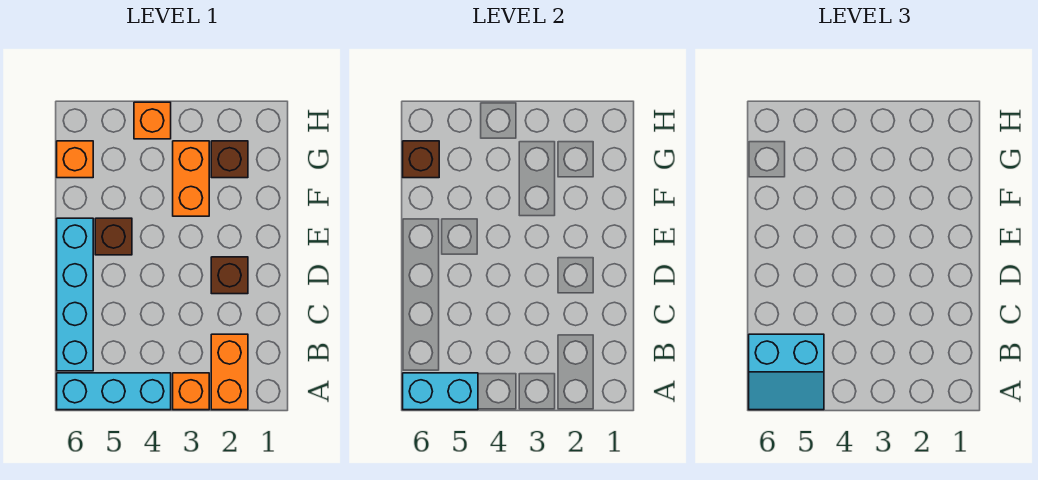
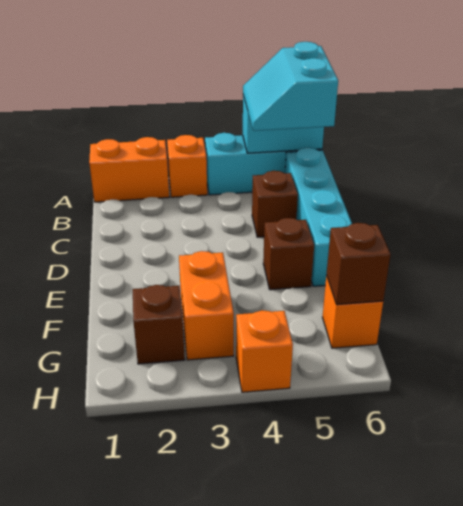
orange brick A2:B2 level 1 -> orange brick A1:A2 level 1
cyan slope A5:B6 level 3 top B -> cyan slope A5:B6 level 3 top 6
brown brick D2 level 1 -> brown brick C5 level 1

